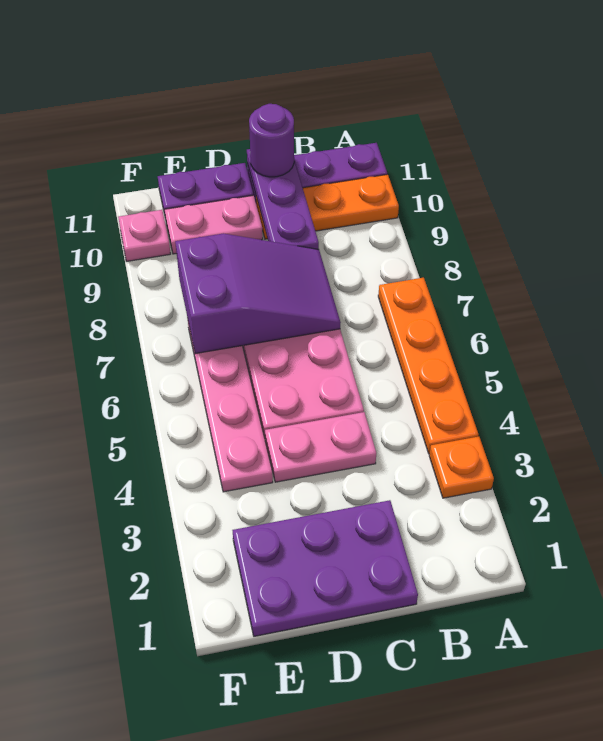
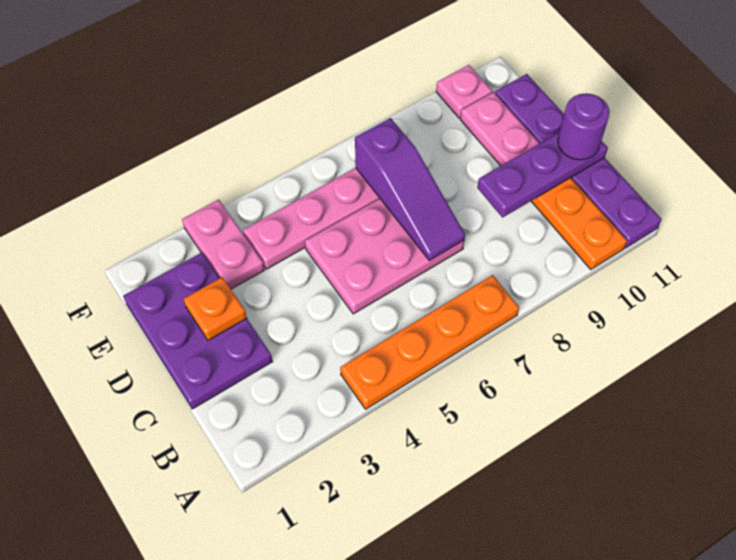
orange plate A3 level 1 -> orange plate D2 level 2
pink plate C4:D4 level 1 -> pink plate E3:F3 level 1
purple slope C7:E8 level 2 top E -> purple slope C7:E7 level 2 top E

